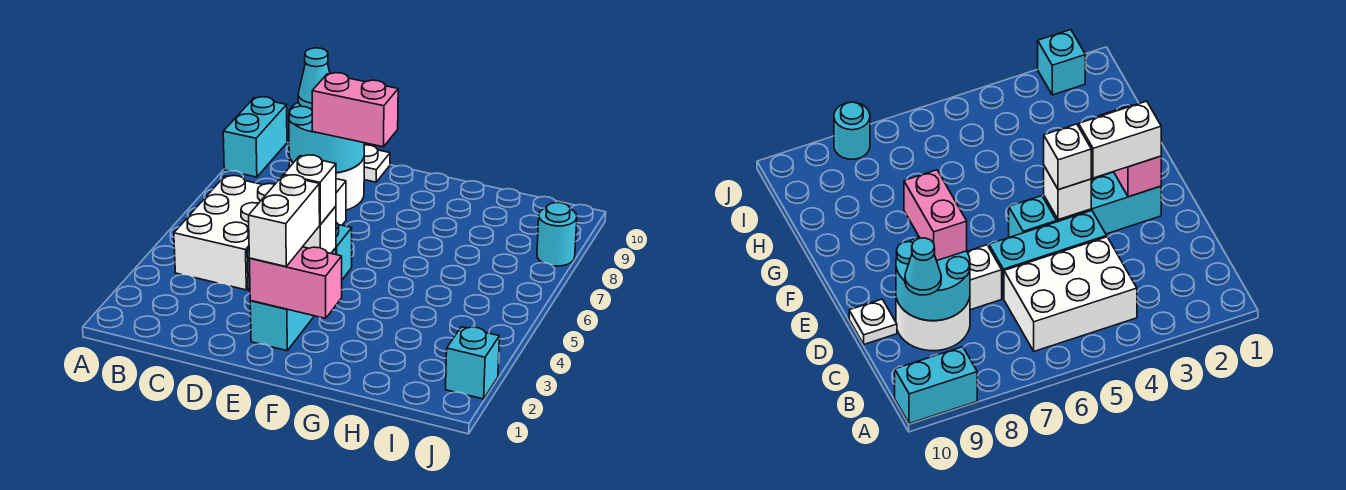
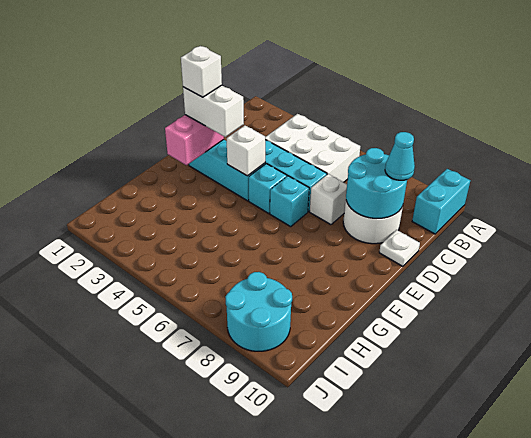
cyan brick A9:A10 level 1 -> cyan brick A10:B10 level 1
pink brick D8:E8 level 3 -> none
white brick E4 level 3 -> white brick E2 level 4
cyan brick J2 level 1 -> cyan brick E6 level 1
cyan round brick J8 level 1 -> cyan round brick I8:J9 level 1

